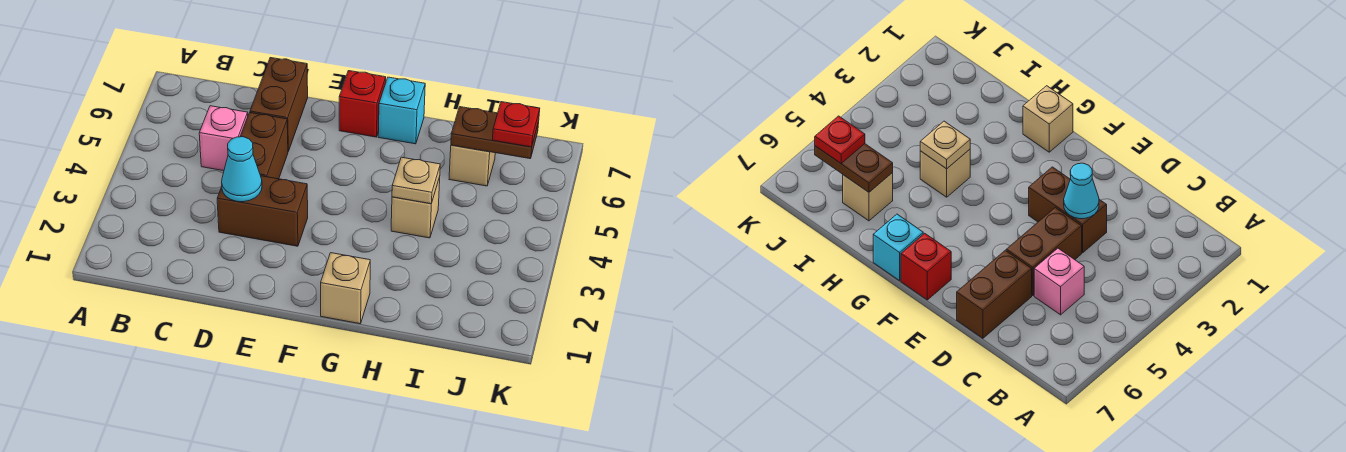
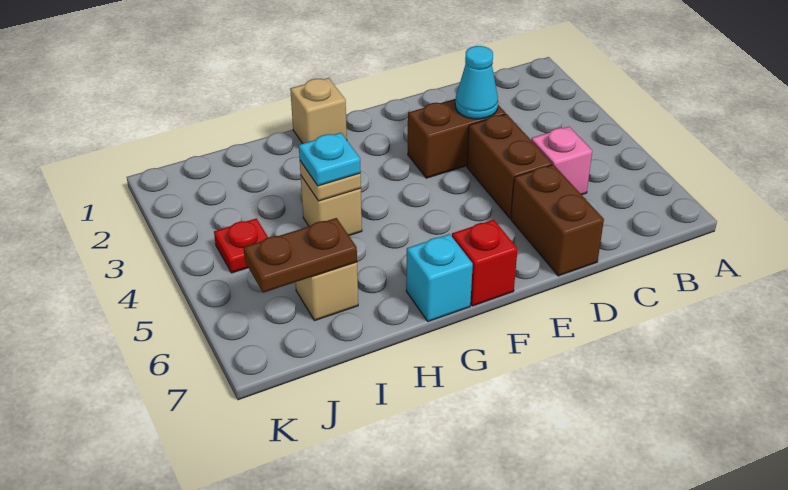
none -> cyan plate H4 level 3
red plate J6 level 3 -> red plate J4 level 1

